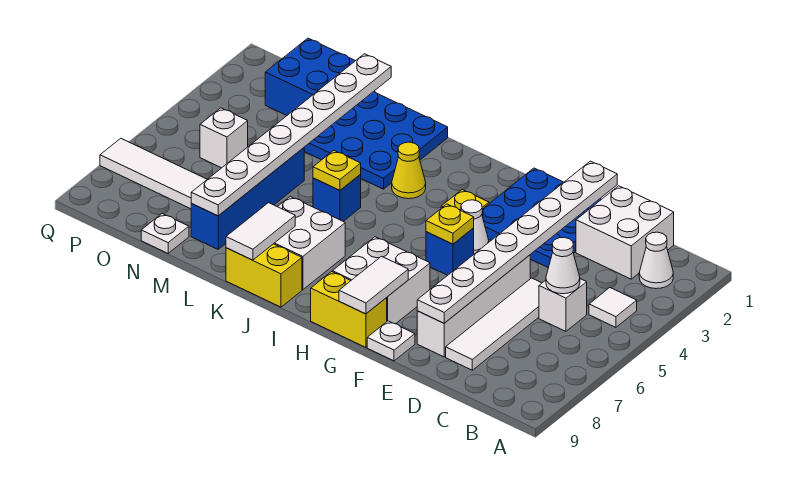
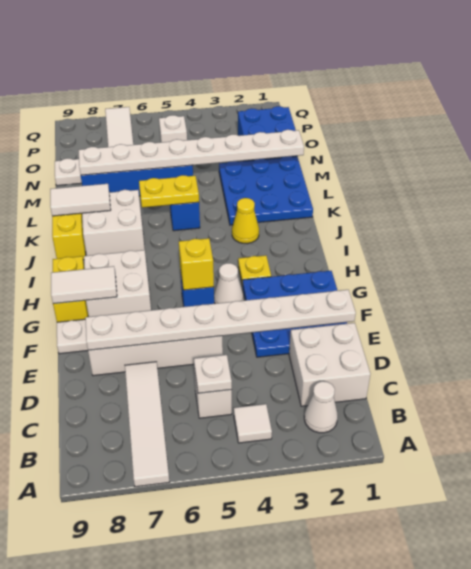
white cone C5 level 2 -> white plate C5 level 2
white tile D5:D8 level 1 -> white tile A7:D7 level 1
yellow plate G5 level 2 -> yellow brick G5 level 2
yellow plate K5 level 2 -> yellow plate K5:K6 level 2

